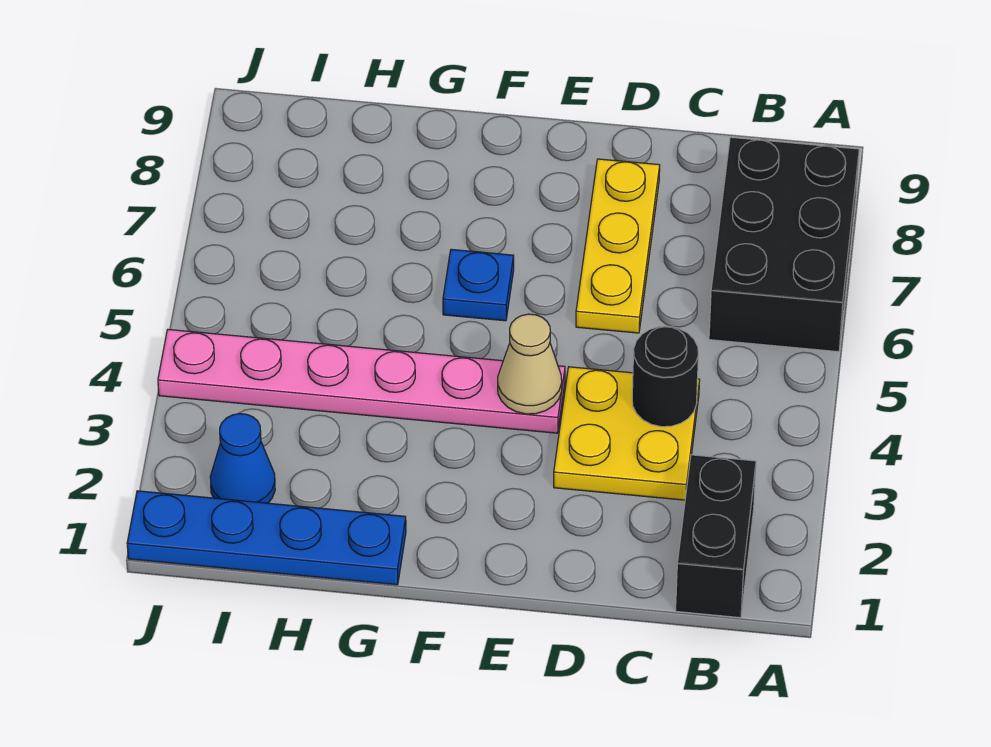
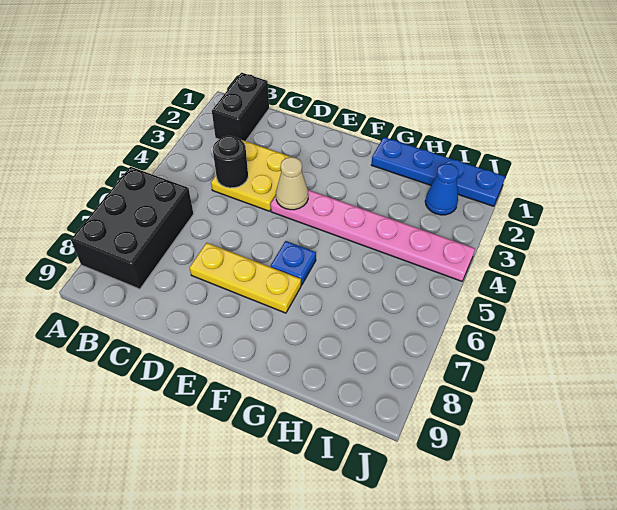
yellow plate D6:D8 level 1 -> yellow plate D7:F7 level 1

